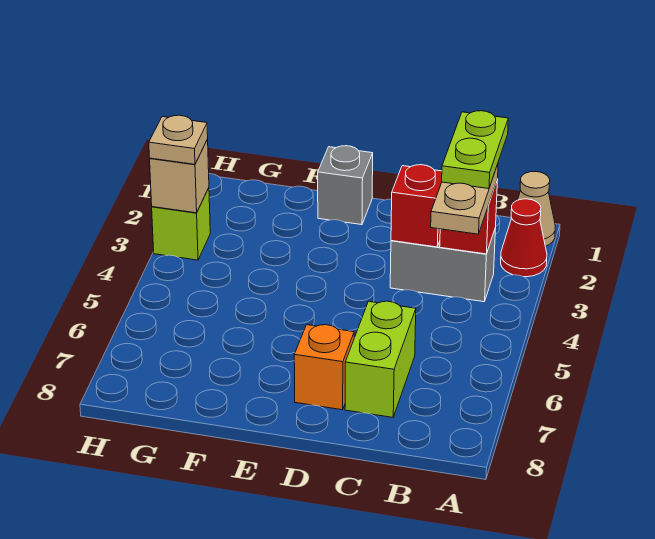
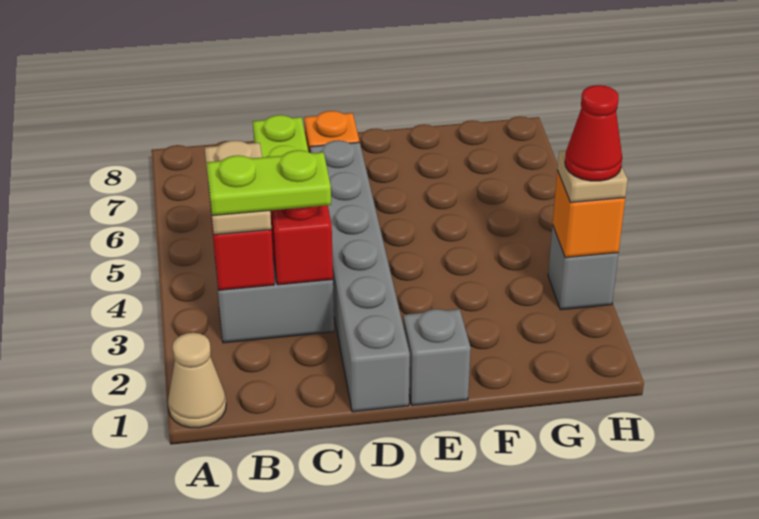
red cone A2 level 1 -> red cone H3 level 4
lime plate B2:B3 level 4 -> lime plate B3:C3 level 4
none -> grey brick D1:D6 level 1
lime brick H3 level 1 -> grey brick H3 level 1
tan brick H3 level 2 -> orange brick H3 level 2

